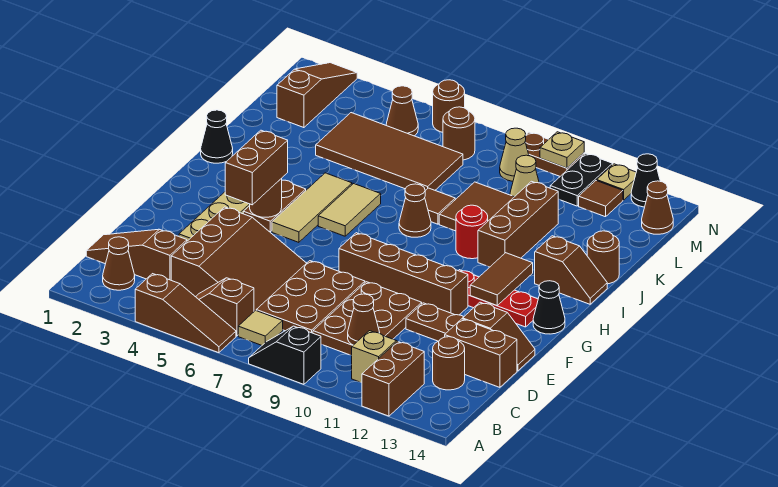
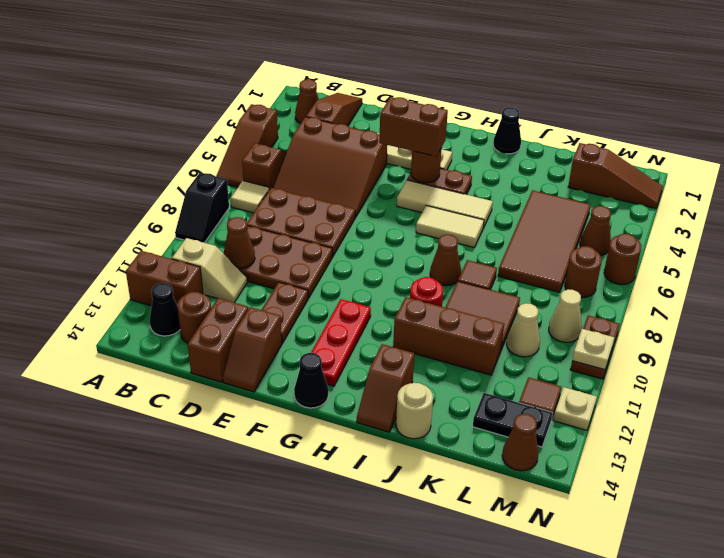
black slope A8:A9 level 1 top 9 -> black slope A8:A9 level 1 top 8
brown brick F8:F11 level 1 -> none
brown tile G12:H12 level 2 -> none
brown round brick J14 level 1 -> tan round brick J14 level 1
black plate M11:N11 level 1 -> black plate L13:M13 level 1
black cone N13 level 1 -> black cone B13 level 1

